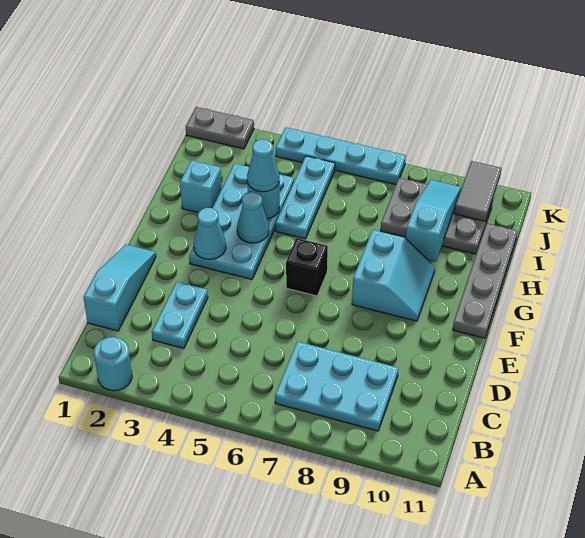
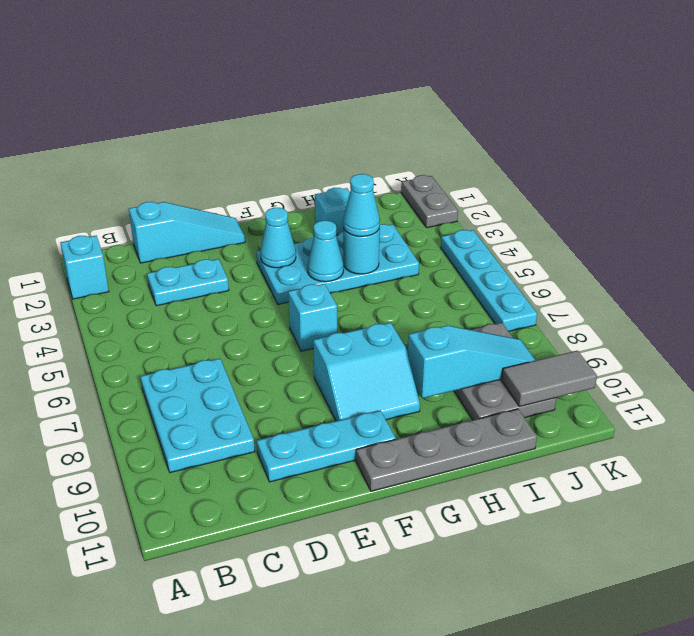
cyan round brick A2 level 1 -> cyan brick A2 level 1
black brick F6 level 1 -> cyan brick F6 level 1
cyan plate H5:J5 level 1 -> cyan plate D10:F10 level 1

